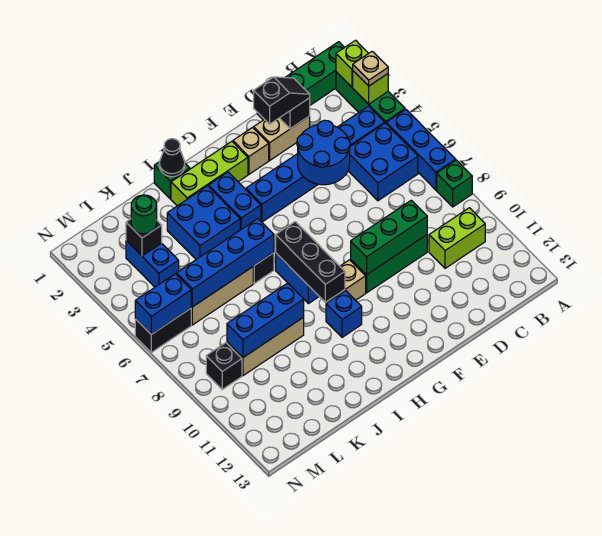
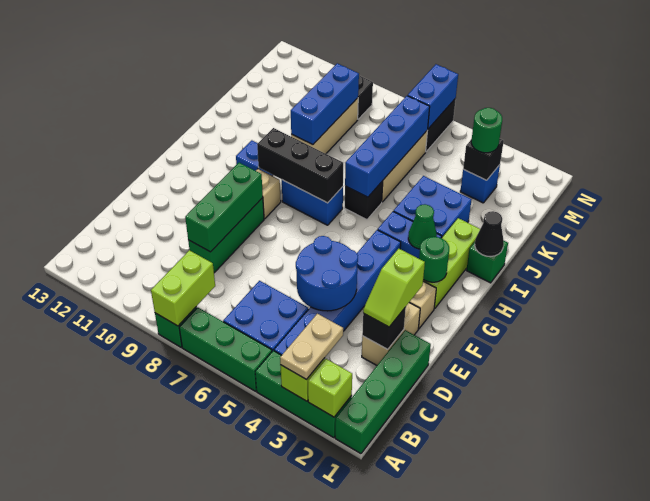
tan plate A3 level 3 -> tan plate A3:B3 level 3
blue brick A5:A7 level 1 -> green brick A5:A7 level 1
lime brick B10:C10 level 1 -> lime brick A8:B8 level 2
black slope D2:E2 level 3 top E -> lime slope D2:E2 level 3 top E
none -> green round brick G2 level 2
none -> green cone H3 level 2
blue brick L3:L4 level 1 -> blue brick L3 level 1

